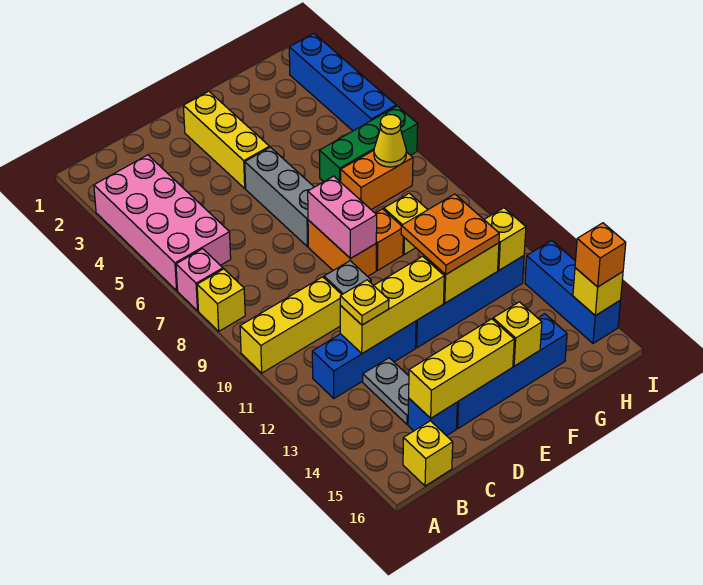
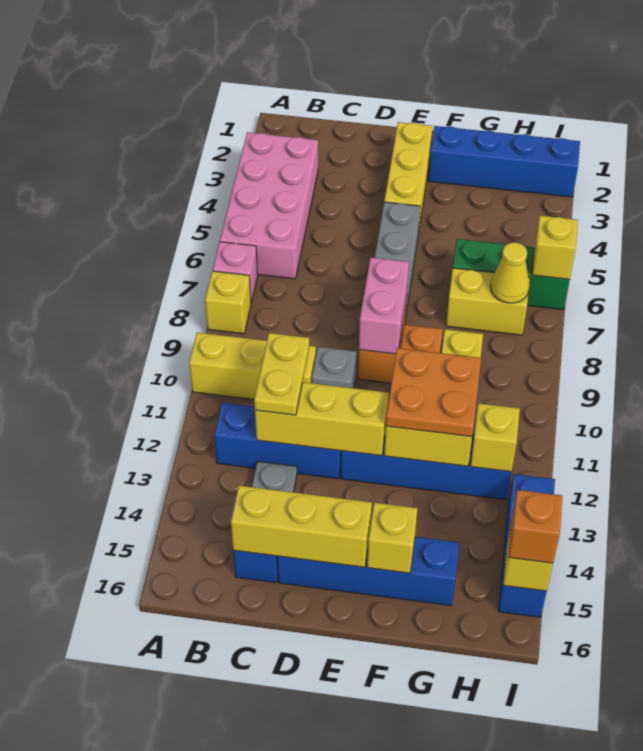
yellow brick B16 level 1 -> yellow brick I6 level 2
yellow plate C12 level 3 -> yellow plate C11:C12 level 3
orange brick G7:H7 level 1 -> yellow brick G7:H7 level 1
blue brick I2:I5 level 1 -> blue brick F2:I2 level 1

